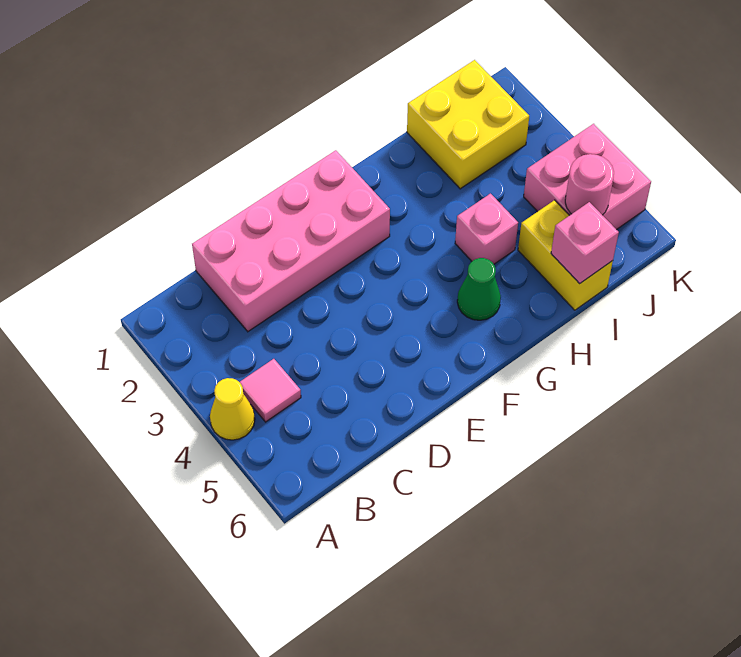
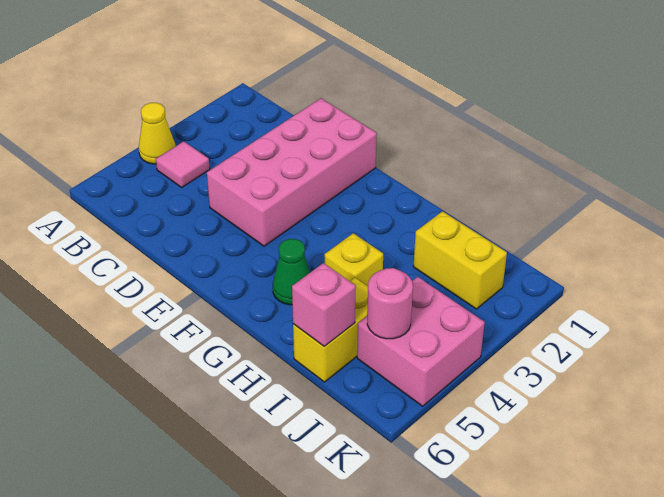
pink brick C1:F2 level 1 -> pink brick D1:E4 level 1
pink brick H4 level 1 -> yellow brick H4 level 1
yellow brick I1:J2 level 1 -> yellow brick I2:J2 level 1

